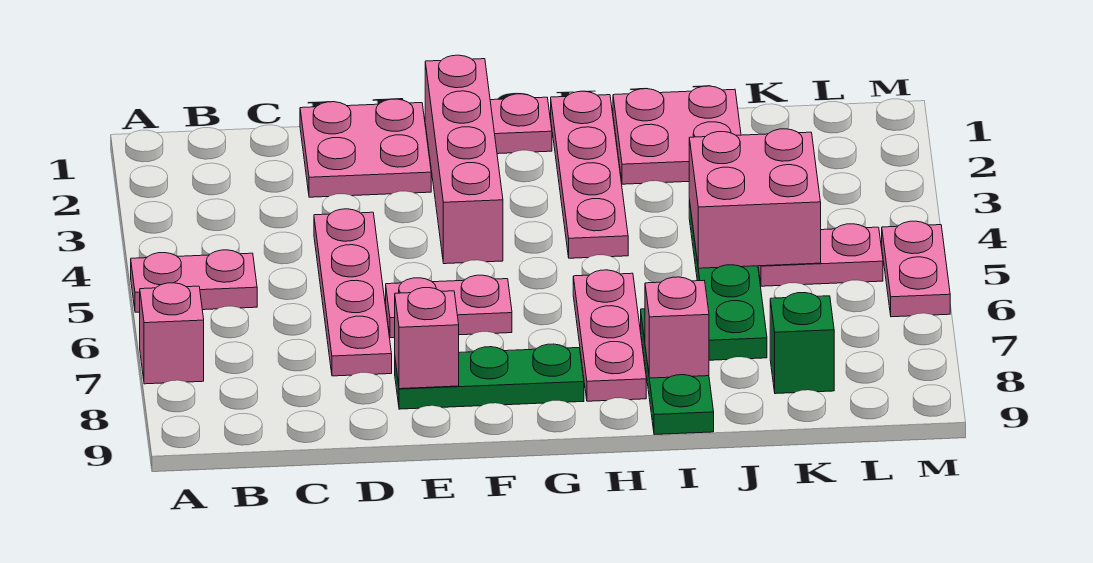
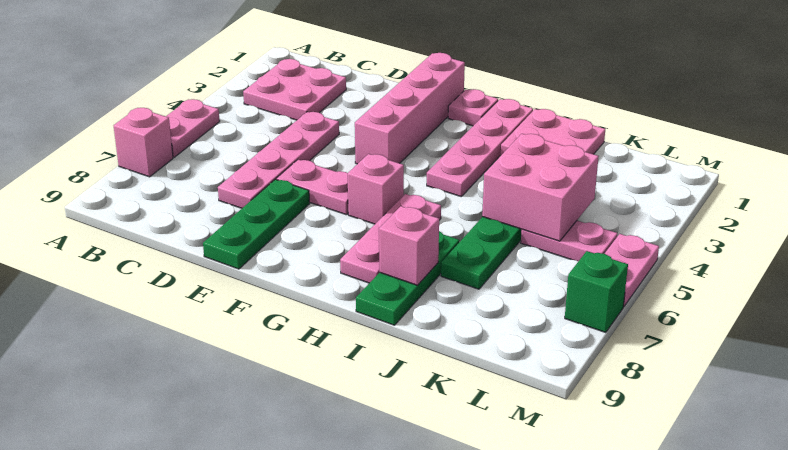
pink plate A5:B5 level 1 -> pink plate A5:A6 level 1
pink plate D1:E2 level 1 -> pink plate B2:C3 level 1
green plate E8:G8 level 1 -> green plate E7:E9 level 1
pink brick E8 level 2 -> pink brick G6 level 1
green brick K8 level 1 -> green brick M7 level 1

